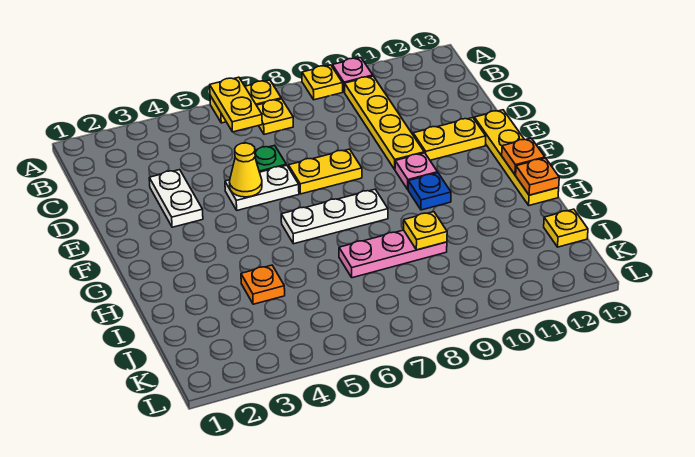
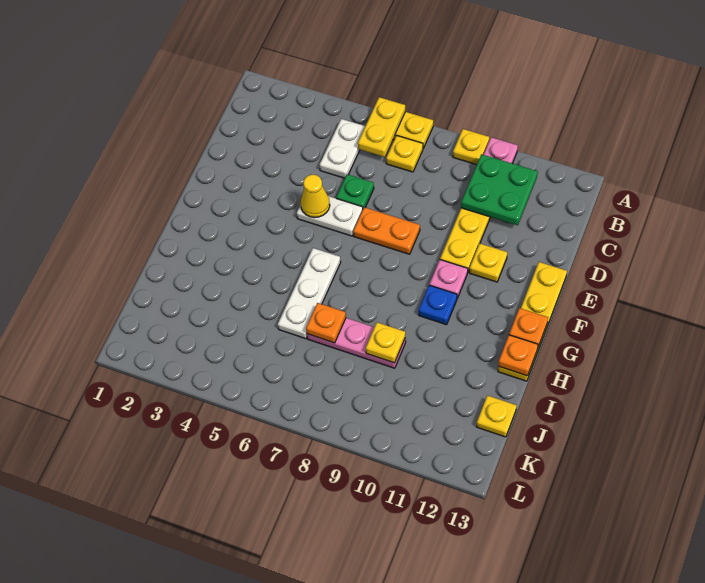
none -> green plate B10:C11 level 2
white plate D3:E3 level 1 -> white plate B5:C5 level 1
yellow plate E7:E8 level 1 -> orange plate E7:E8 level 1
yellow plate E11:E12 level 1 -> yellow plate E11 level 1
white plate G6:G8 level 1 -> white plate G6:I6 level 1
orange plate I4 level 1 -> orange plate I7 level 2

